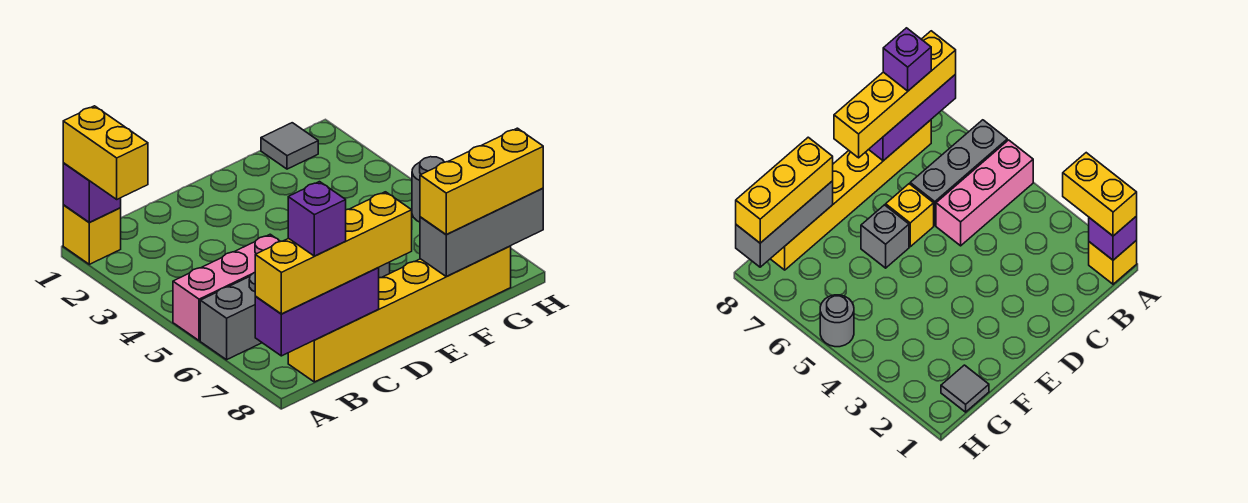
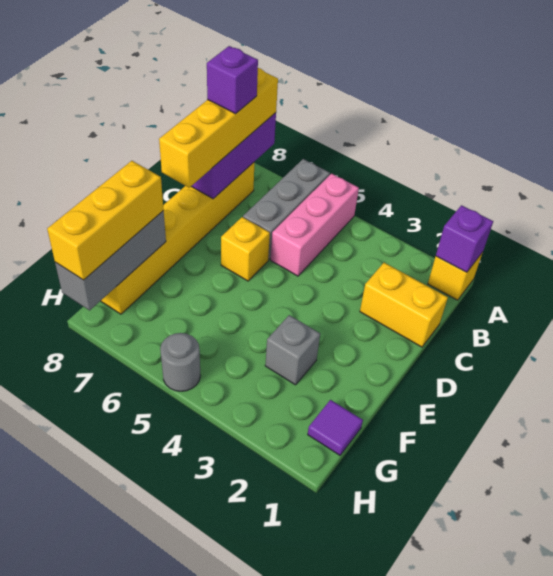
yellow brick A1:A2 level 3 -> yellow brick C1:C2 level 1
grey brick E6 level 1 -> grey brick F3 level 1
grey tile G1 level 1 -> purple tile G1 level 1

